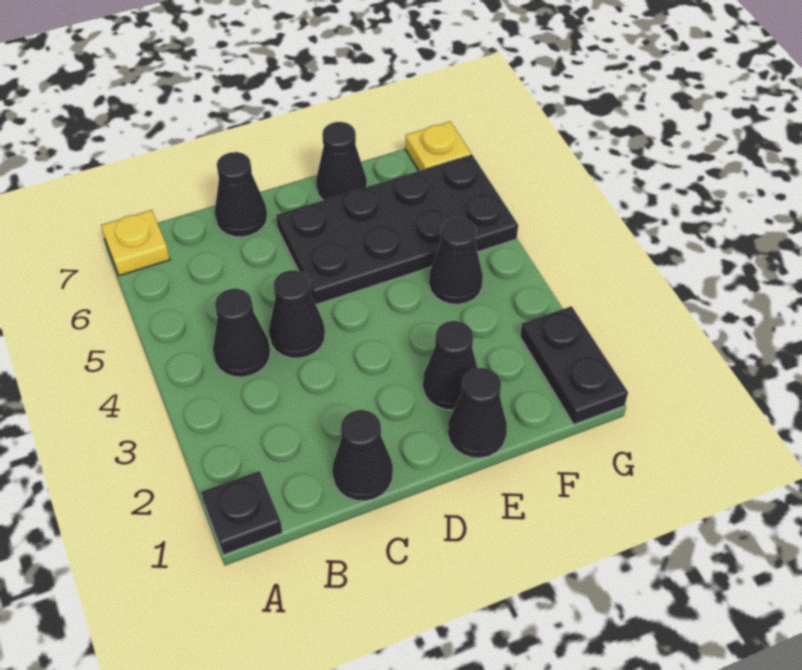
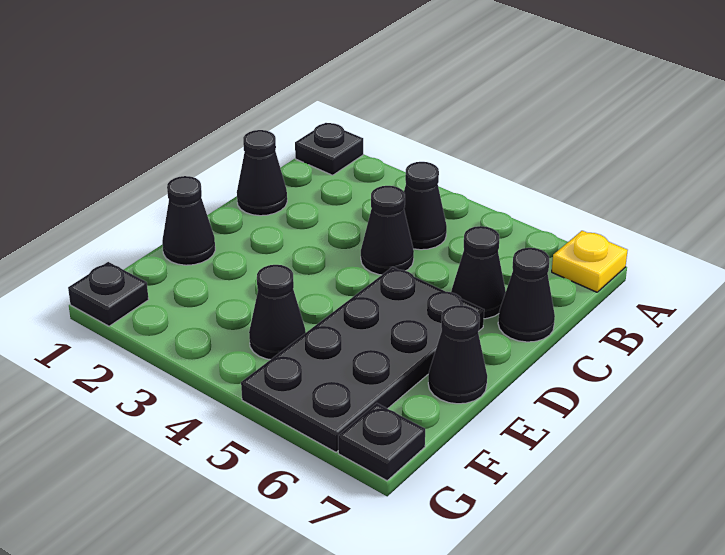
black cone E2 level 1 -> black cone C6 level 1
black plate G1:G2 level 1 -> black plate G1 level 1
yellow plate G7 level 1 -> black plate G7 level 1

